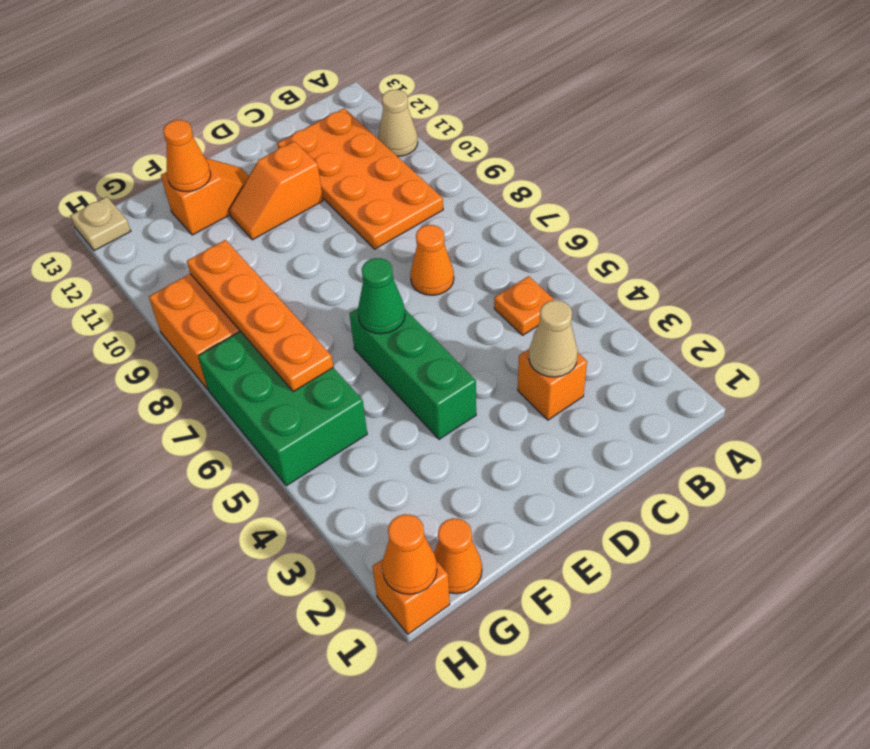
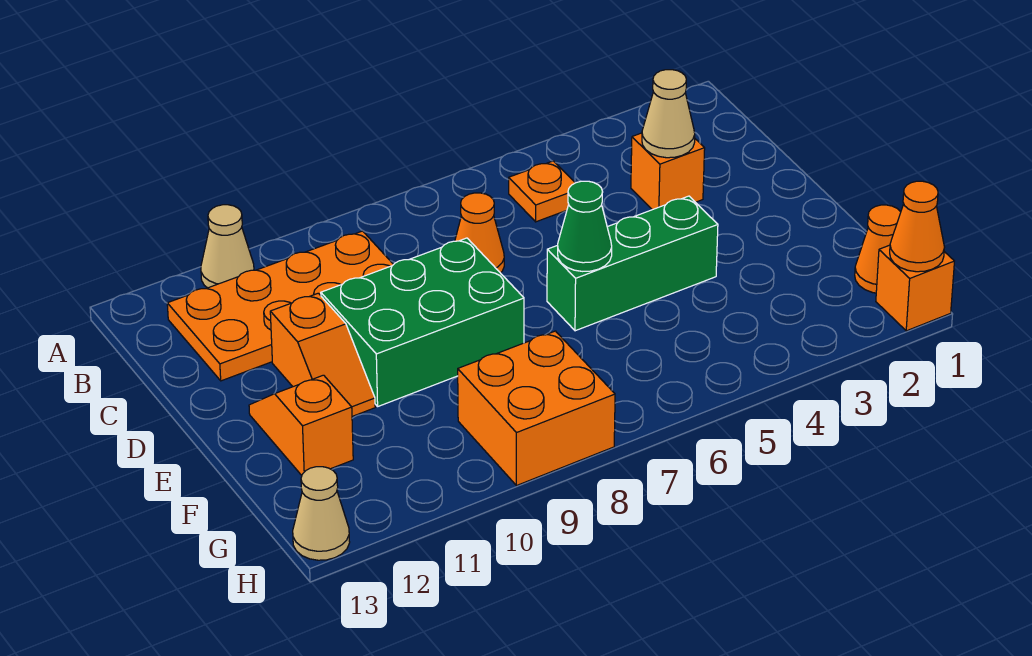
orange cone F12 level 2 -> none
green brick G5:H7 level 1 -> green brick D8:E10 level 1
orange plate G6:G9 level 2 -> none
tan plate H13 level 1 -> tan cone H13 level 1

